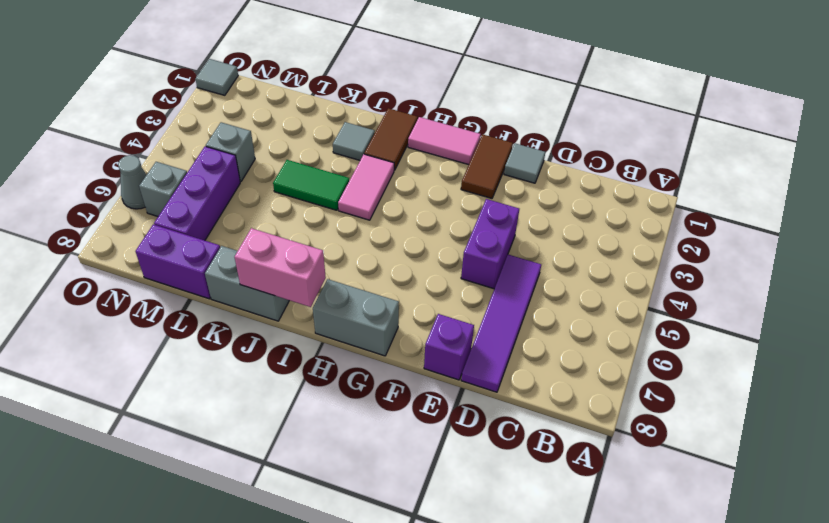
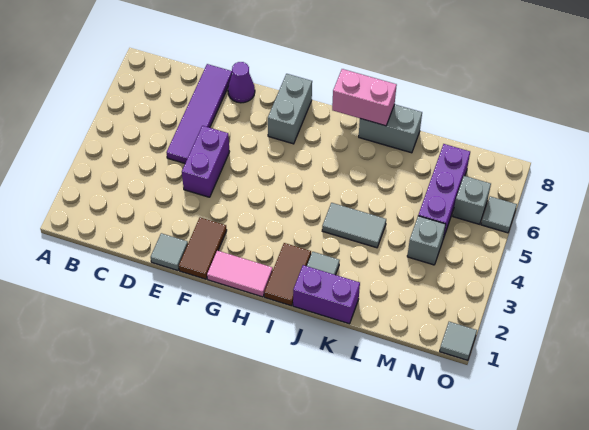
purple brick E8 level 1 -> purple cone E8 level 1
grey brick G8:H8 level 1 -> grey brick G7:G8 level 1
pink tile I3:I4 level 1 -> none
green tile J4:K4 level 1 -> grey tile J4:K4 level 1
purple brick L8:M8 level 1 -> purple brick J1:K1 level 1
grey cone O6 level 1 -> grey tile O6 level 1

